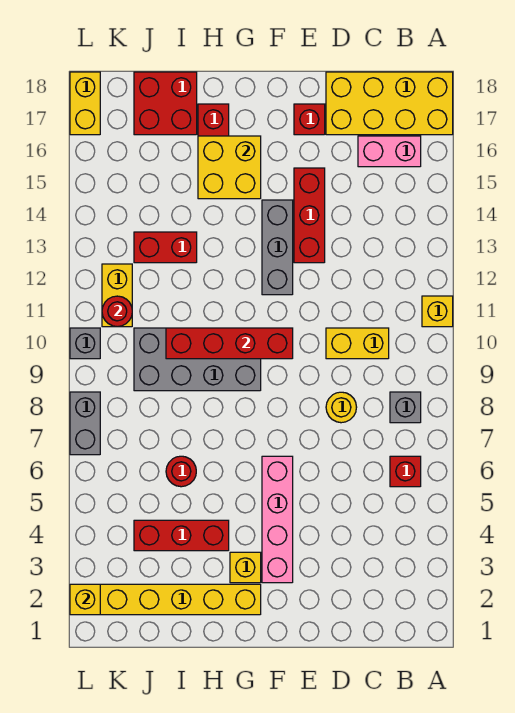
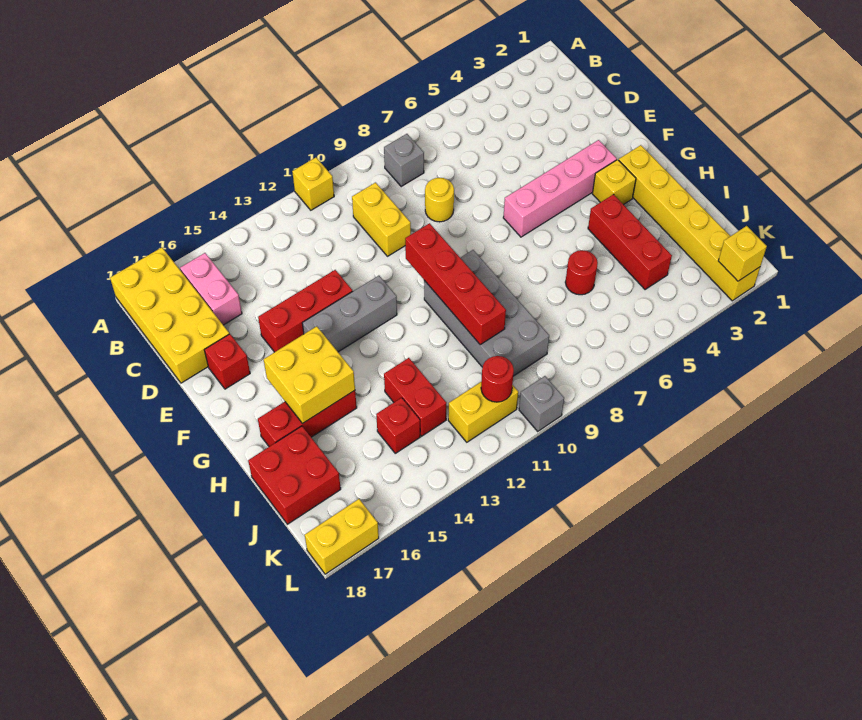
red brick B6 level 1 -> red brick J14 level 1
grey brick L7:L8 level 1 -> none

